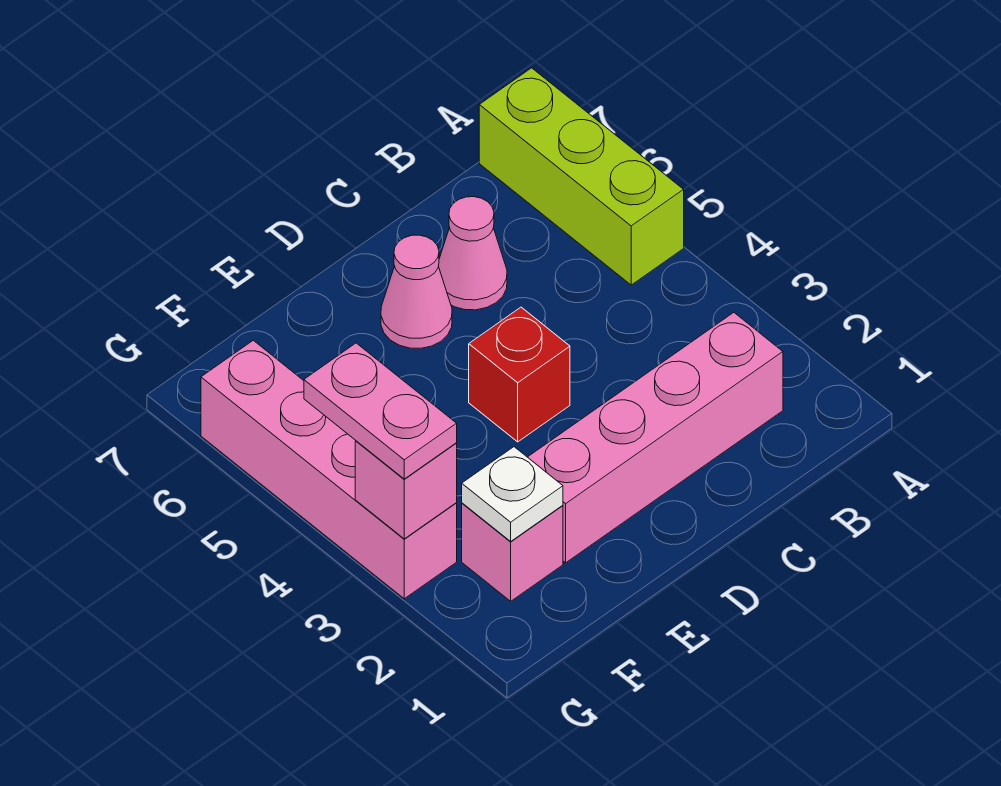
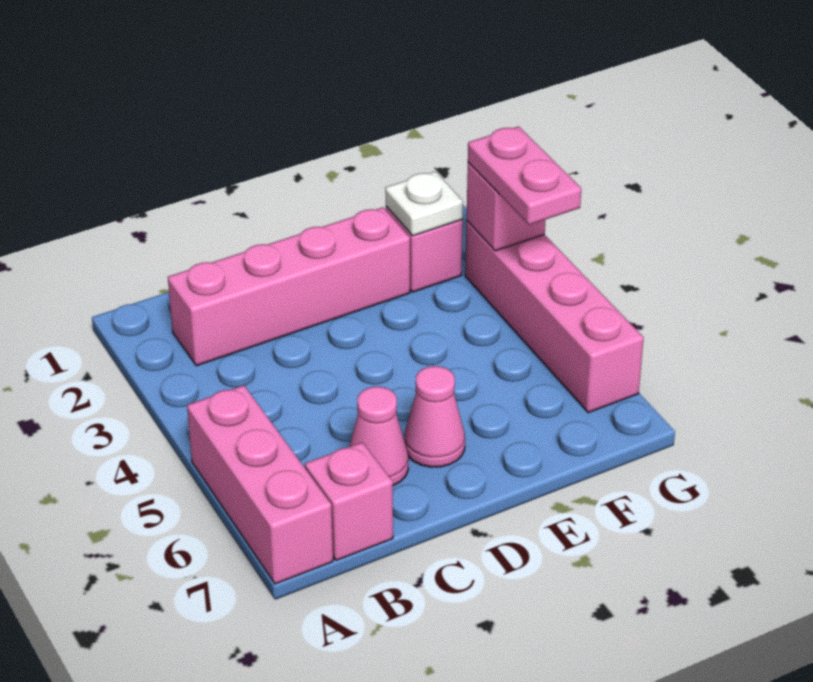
lime brick A5:A7 level 1 -> pink brick A5:A7 level 1
none -> pink brick B7 level 1
red brick D4 level 1 -> none

